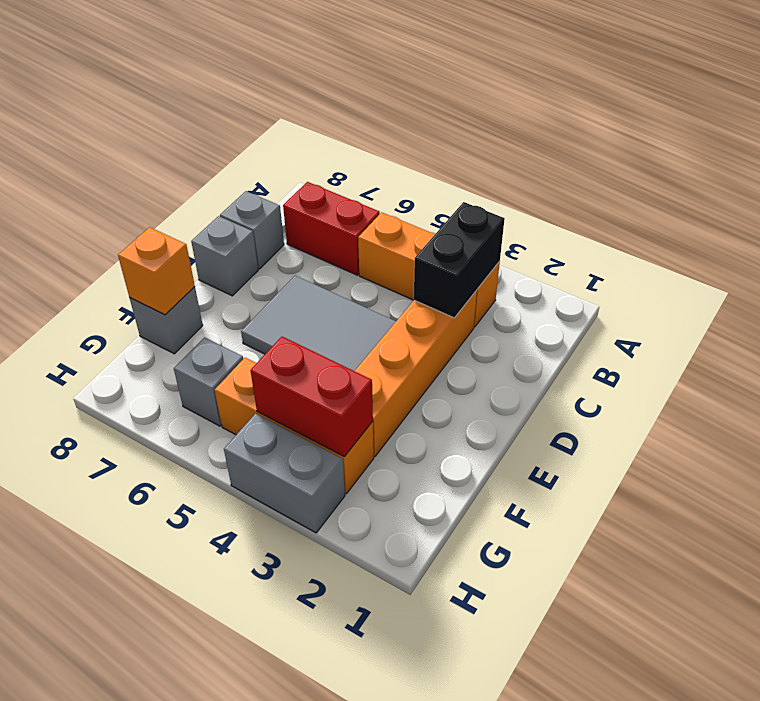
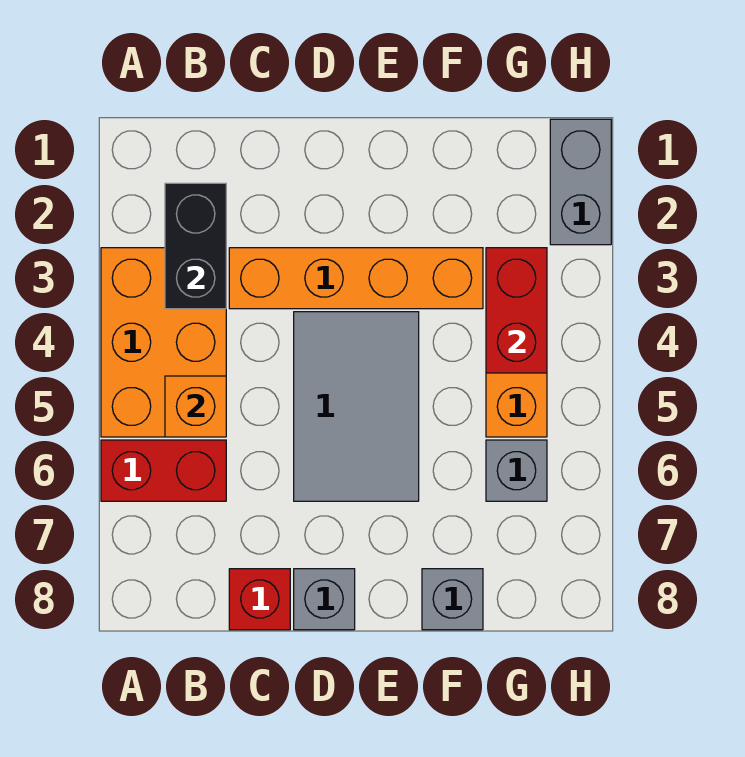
orange brick B3:B5 level 1 -> orange brick A3:B5 level 1
black brick B3:C3 level 2 -> black brick B2:B3 level 2
red brick B6:B7 level 1 -> red brick A6:B6 level 1
grey brick C8 level 1 -> red brick C8 level 1
orange brick F8 level 2 -> orange brick B5 level 2
grey brick H3:H4 level 1 -> grey brick H1:H2 level 1

